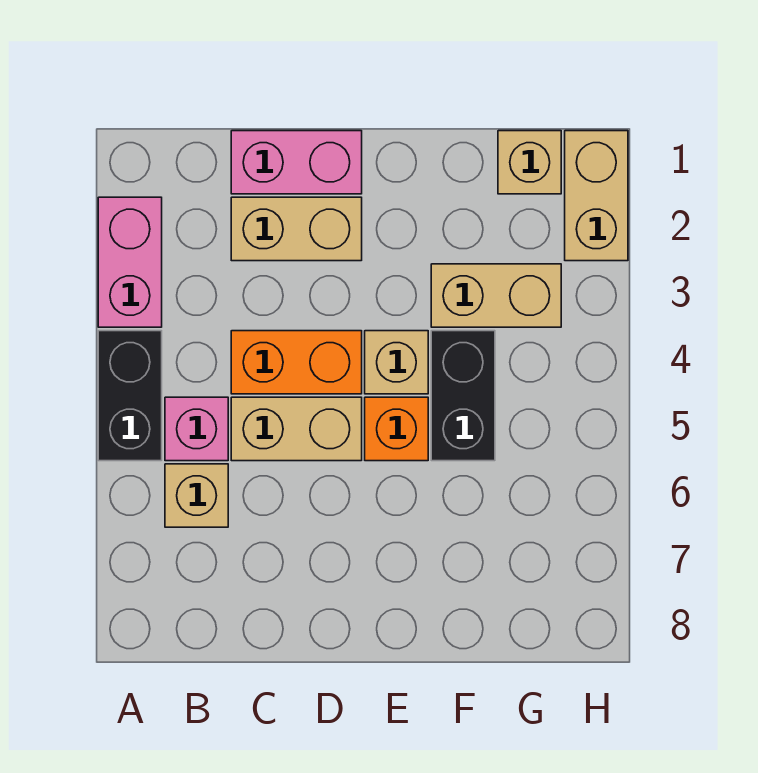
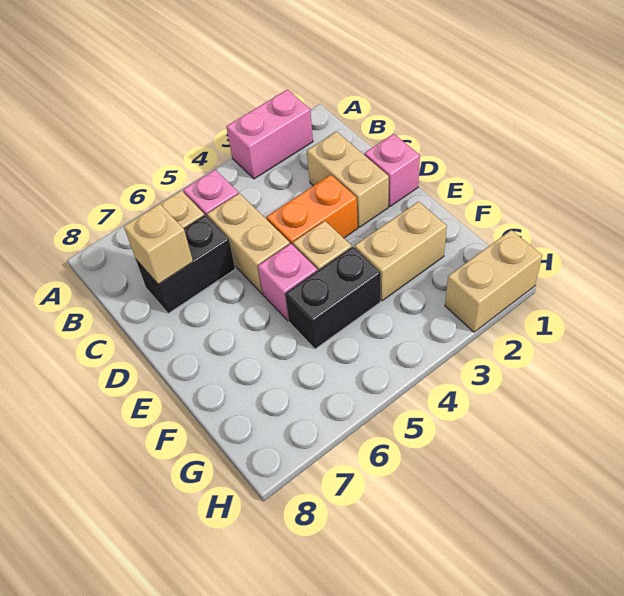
black brick A4:A5 level 1 -> black brick C6:C7 level 1
pink brick C1:D1 level 1 -> pink brick D1 level 1
orange brick C4:D4 level 1 -> orange brick D3:D4 level 1
orange brick E5 level 1 -> pink brick E5 level 1
tan brick F3:G3 level 1 -> tan brick F2:F3 level 1
tan brick G1 level 1 -> tan brick C7 level 2

